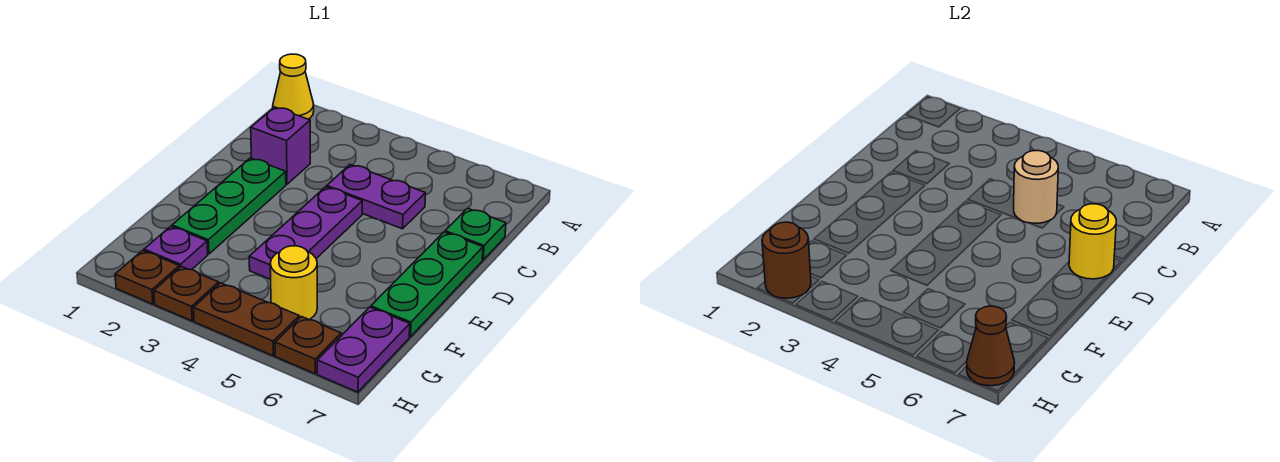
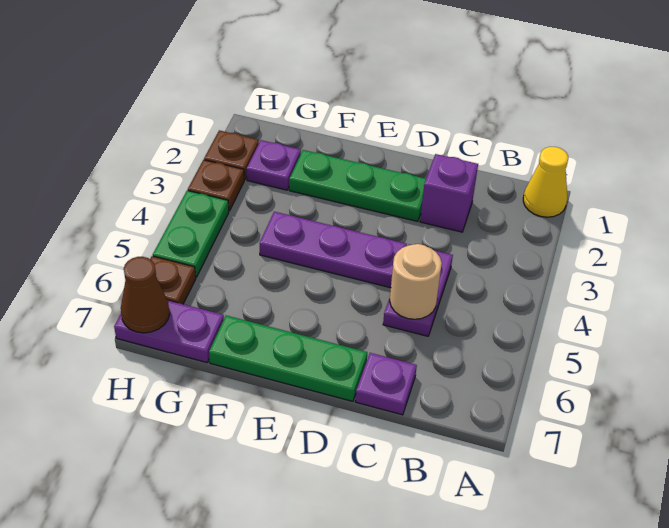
green plate C7 level 1 -> purple plate C7 level 1
yellow round brick D7 level 2 -> none
yellow round brick G5 level 1 -> none
brown round brick H2 level 2 -> none
brown plate H4:H5 level 1 -> green plate H4:H5 level 1

